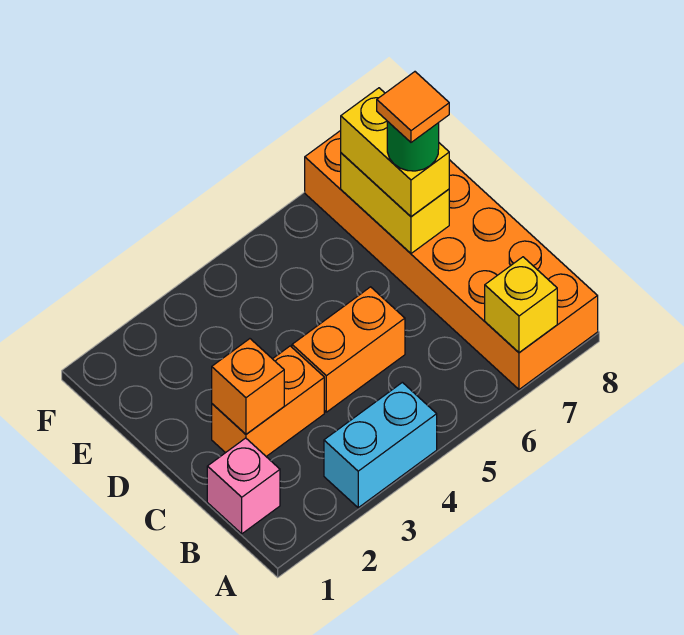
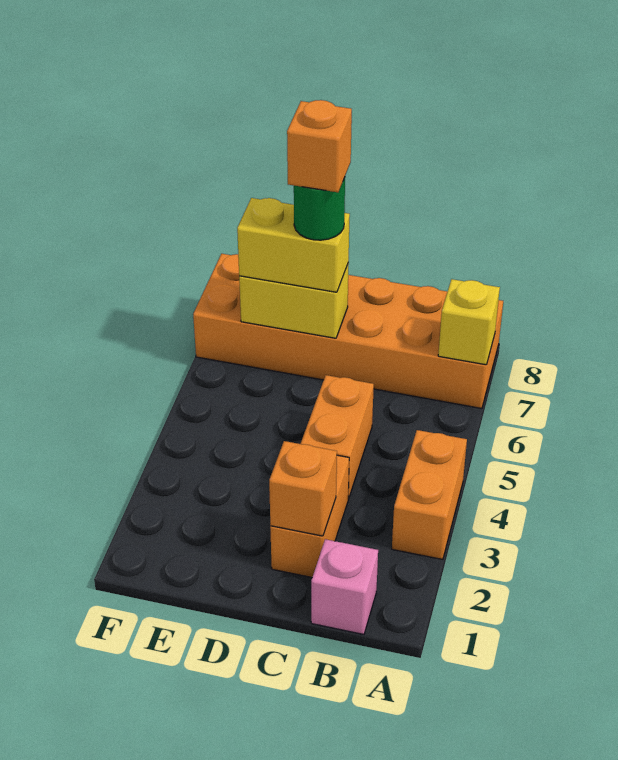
cyan brick A3:A4 level 1 -> orange brick A3:A4 level 1
orange tile D7 level 5 -> orange brick D7 level 5

